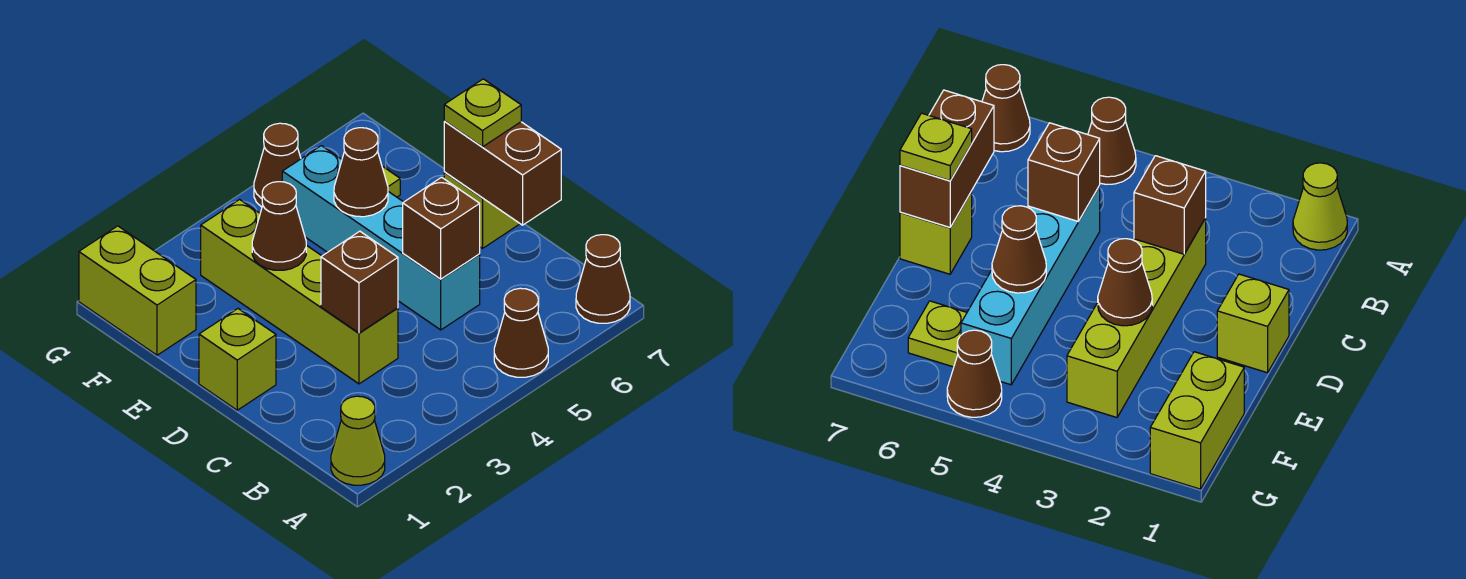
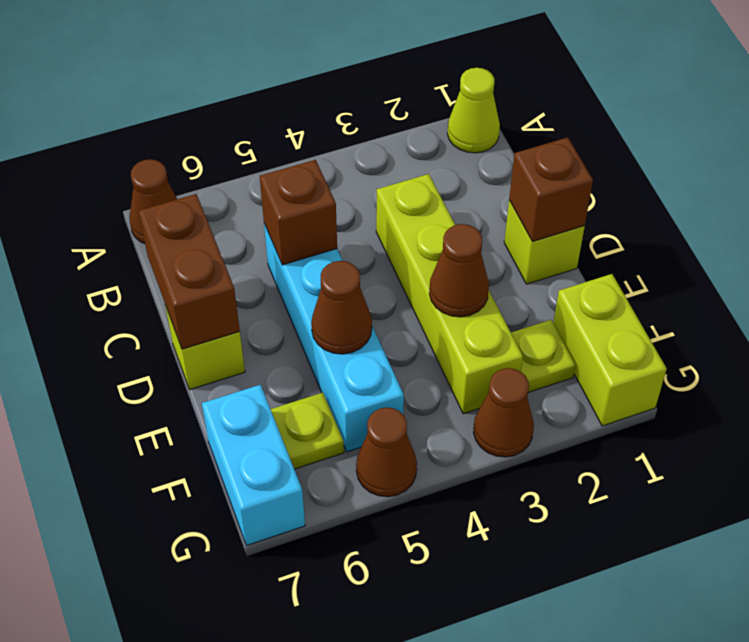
brown cone A5 level 1 -> brown cone G3 level 1
brown brick C3 level 2 -> brown brick D1 level 2
lime plate D7 level 3 -> lime plate F2 level 1
none -> cyan brick F7:G7 level 1

